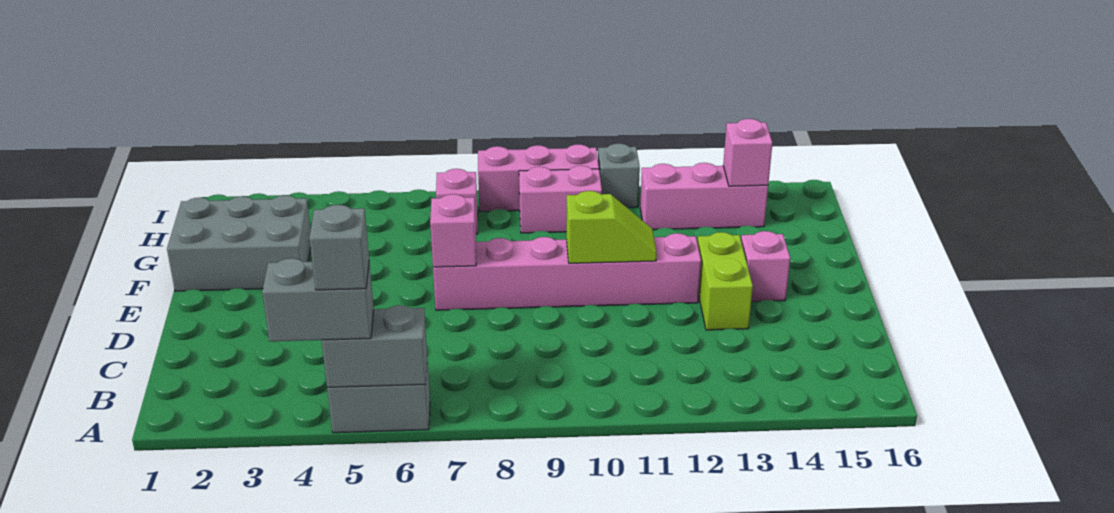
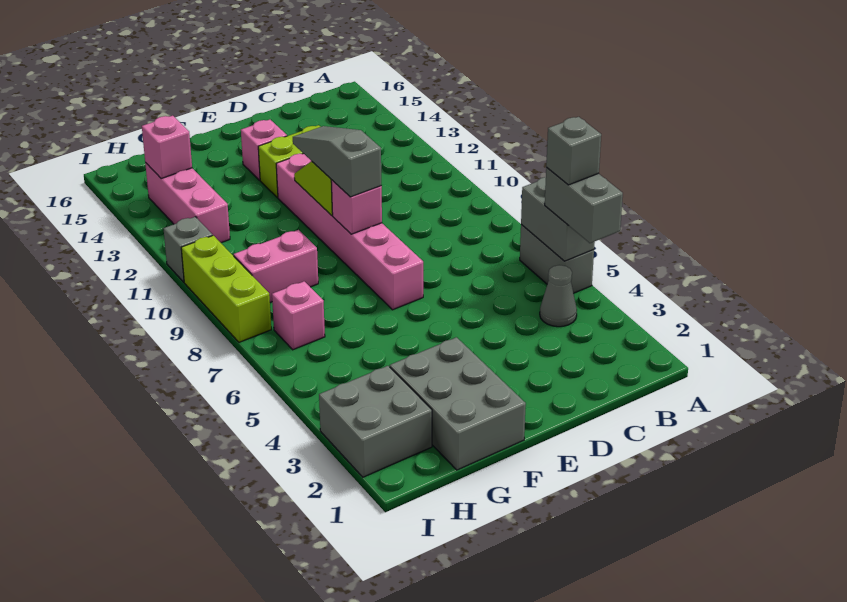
none -> grey cone B4 level 1
pink brick E7 level 2 -> pink brick E9 level 2
none -> grey slope E9:E11 level 3 top 9
none -> grey brick H2:I3 level 1
pink brick H9:H10 level 1 -> pink brick G9:H9 level 1
pink brick I8:I10 level 1 -> lime brick I8:I10 level 1

